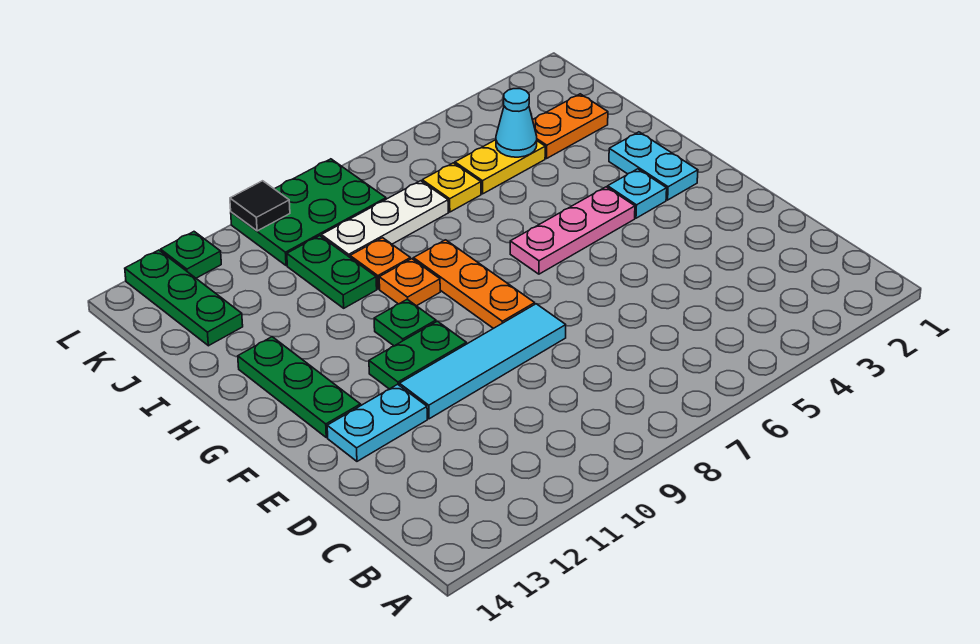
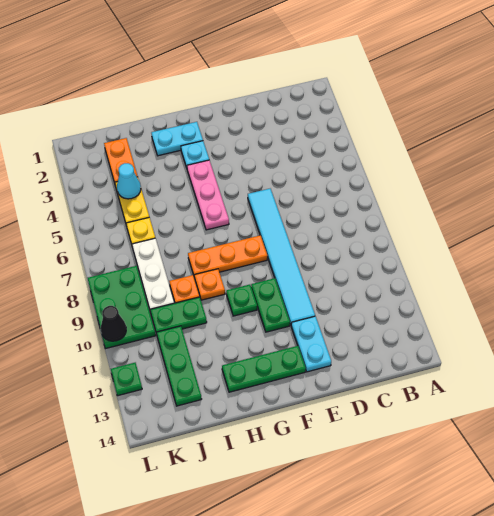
cyan tile E8:E11 level 1 -> cyan tile E6:E11 level 1
green plate J13:L13 level 1 -> green plate J11:J13 level 1
black tile L10 level 2 -> black cone L10 level 2

